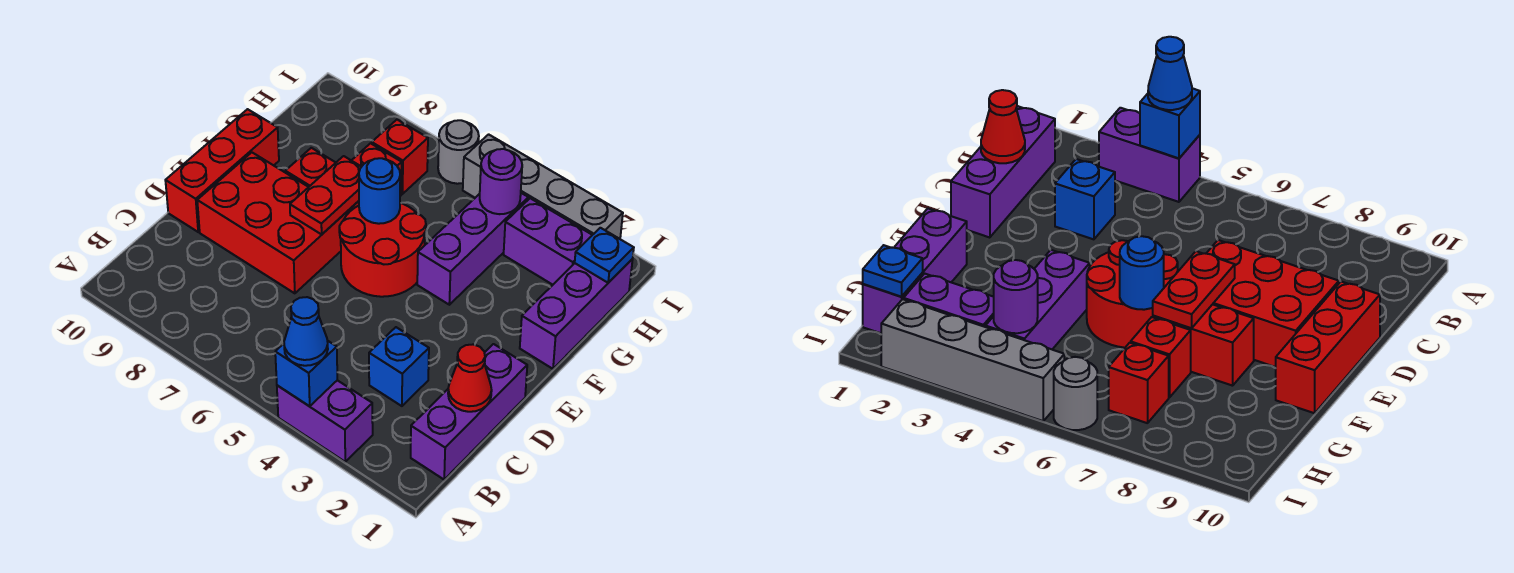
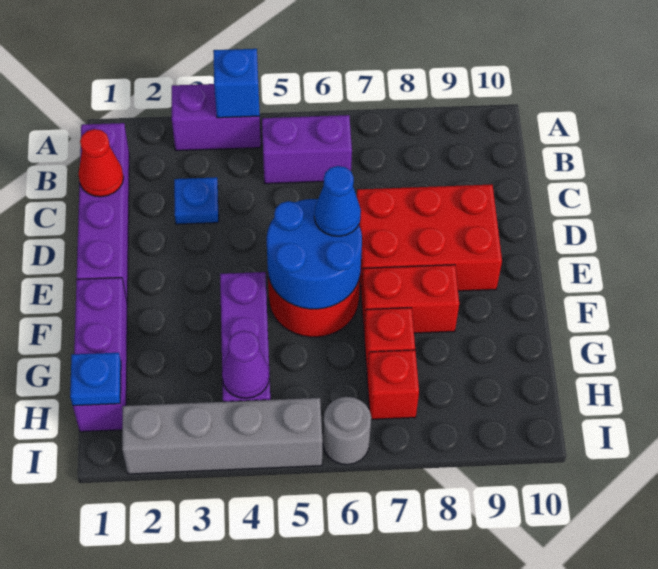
blue cone A4 level 3 -> blue cone E6 level 3
purple brick B1:D1 level 1 -> purple brick B1:E1 level 1
blue brick C3 level 1 -> blue plate C3 level 1
red brick D10:F10 level 1 -> none
red plate E7:F7 level 2 -> none
blue round brick F6 level 2 -> blue round brick E5:F6 level 2
purple brick H2:H3 level 1 -> purple brick B5:B6 level 1
purple round brick H4 level 2 -> purple cone H4 level 2

